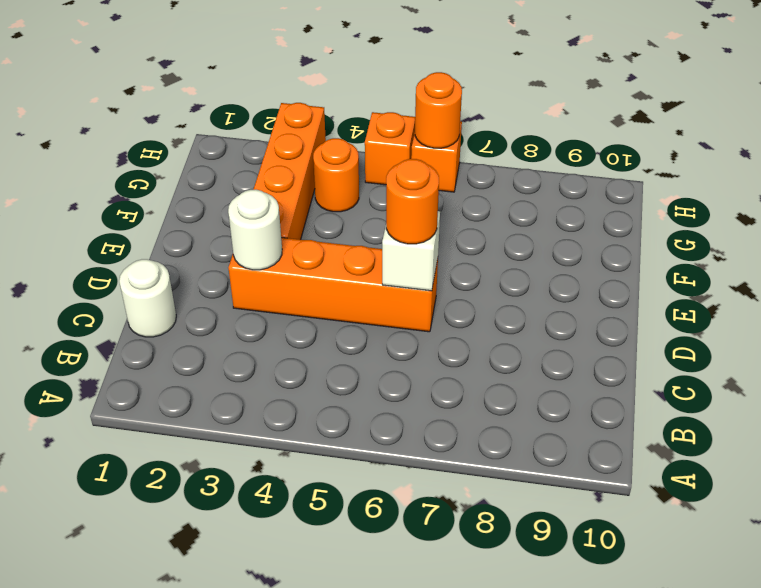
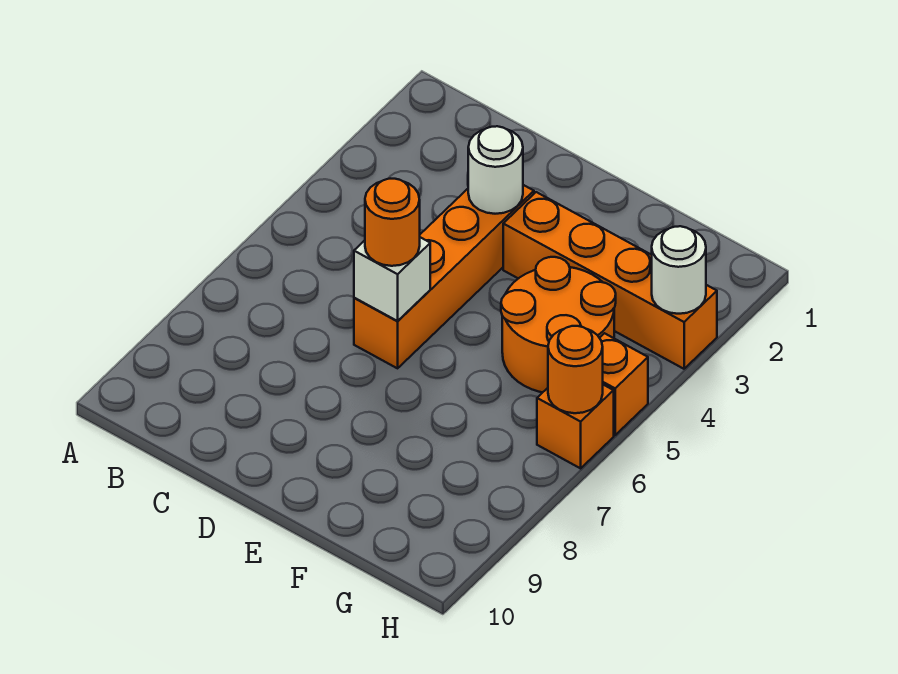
white round brick C1 level 1 -> white round brick H3 level 2
orange round brick G4 level 1 -> orange round brick F4:G5 level 1

